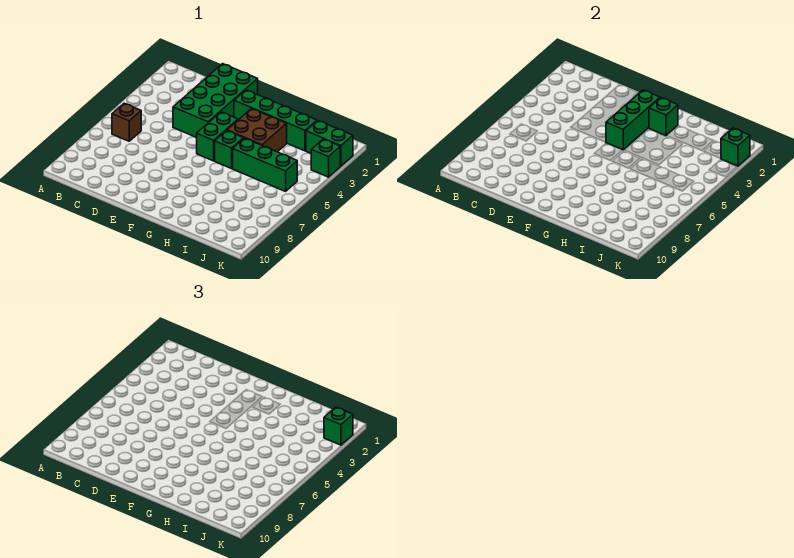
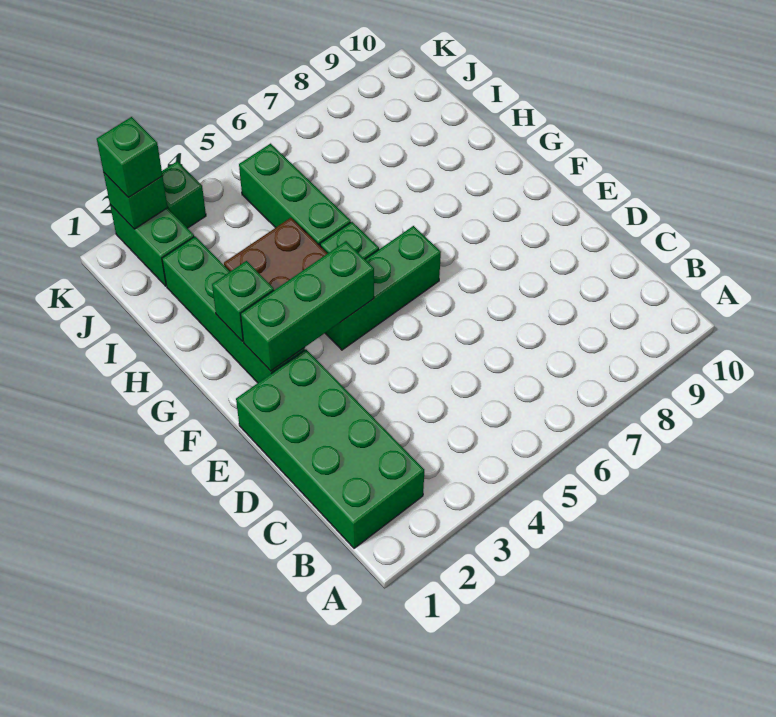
brown brick B6 level 1 -> none
green brick D1:E4 level 1 -> green brick B1:E2 level 1
green brick F4:F5 level 1 -> green brick F4:F6 level 1

